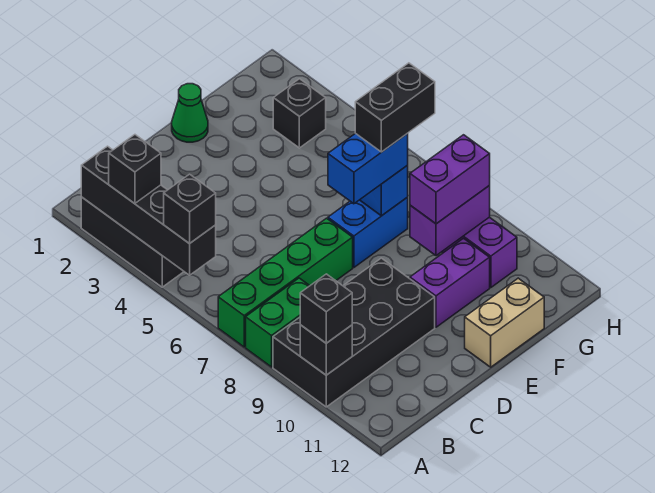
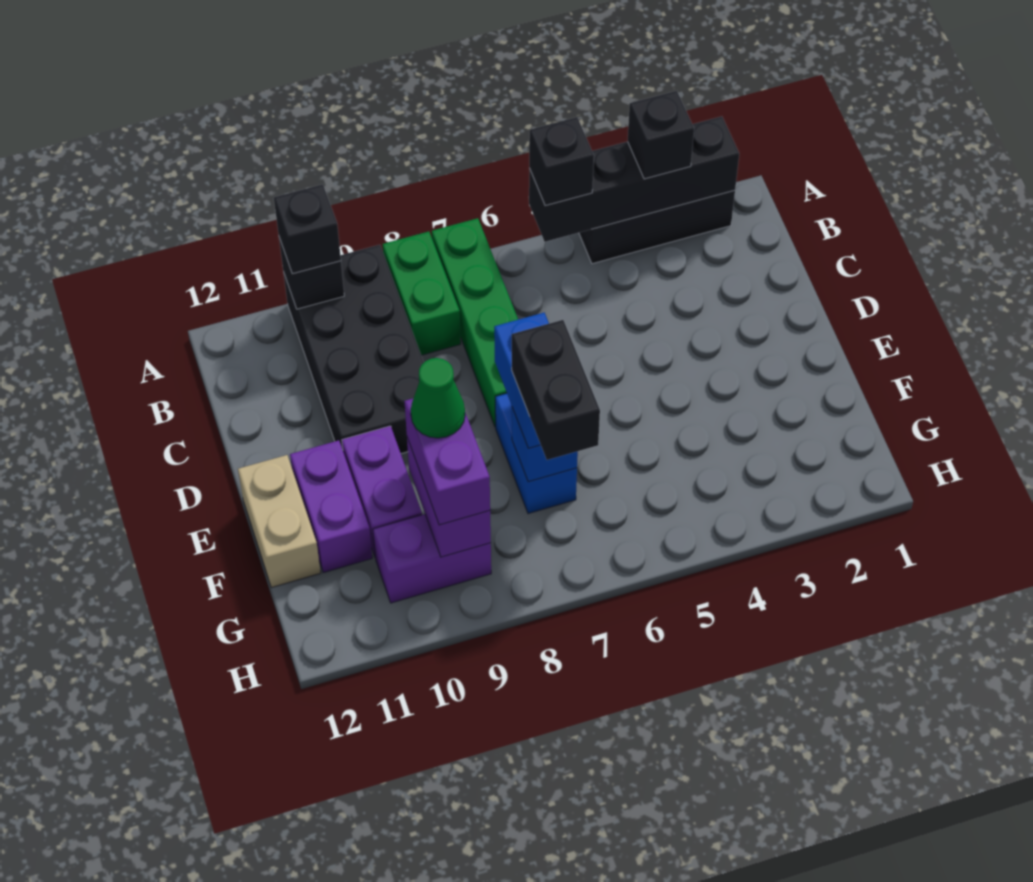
green cone E1 level 1 -> green cone F9 level 4
none -> purple brick E11:F11 level 1
black brick G3 level 1 -> none

